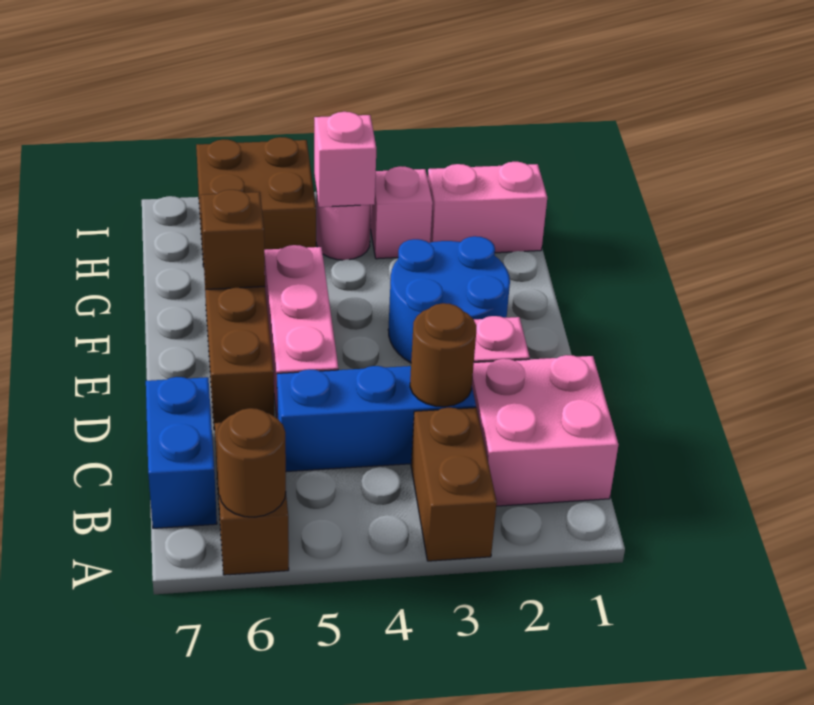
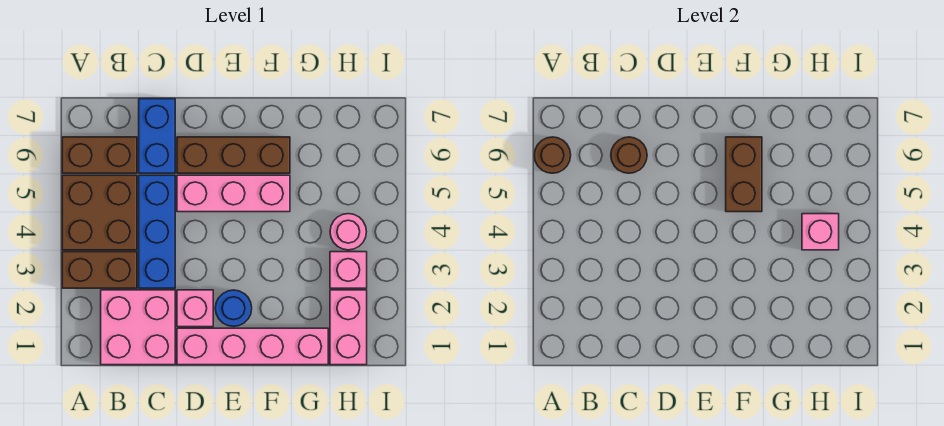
blue brick B7:C7 level 1 -> blue brick C6:C7 level 1
brown round brick C3 level 2 -> brown round brick C6 level 2
none -> pink brick D1:G1 level 1
blue round brick E2:F3 level 1 -> blue round brick E2 level 1
brown brick F6 level 2 -> brown brick F5:F6 level 2
brown brick H5:I6 level 1 -> brown brick A4:B5 level 1

